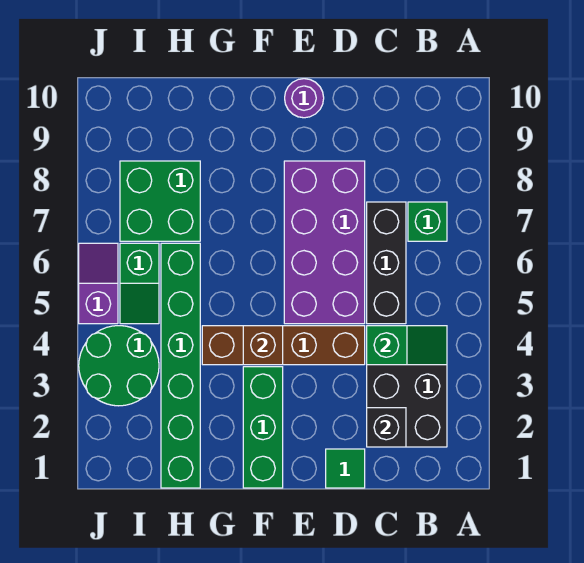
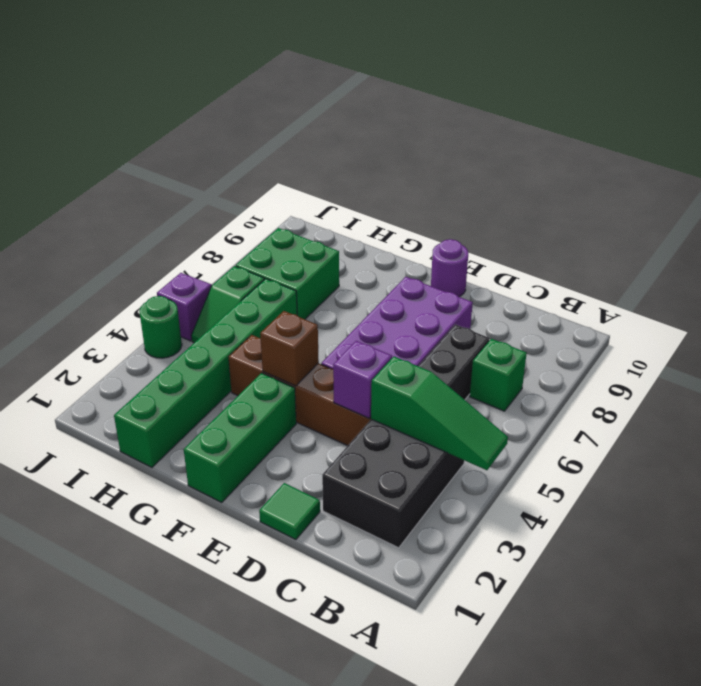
green slope B4:C4 level 2 top C -> green slope A4:C4 level 2 top C
black brick C2 level 2 -> none
none -> purple brick D4 level 2
green round brick I3:J4 level 1 -> green round brick J4 level 1

